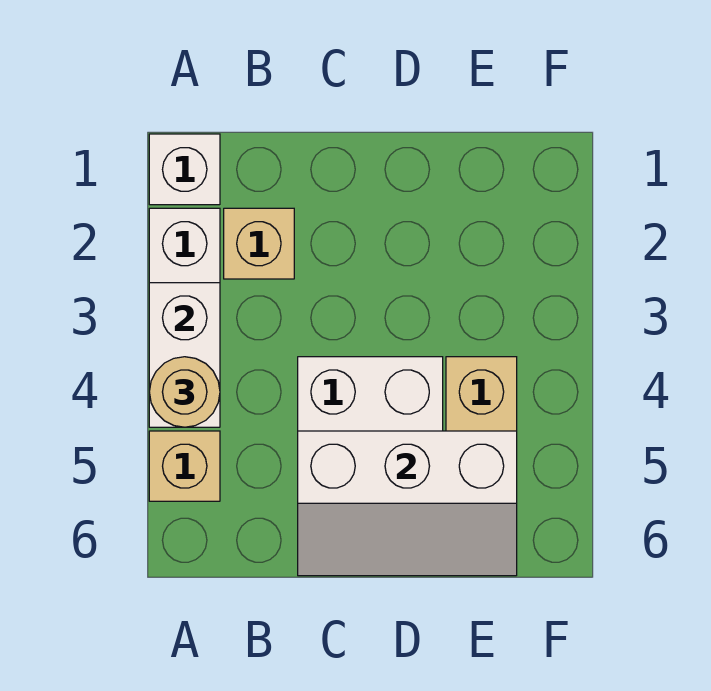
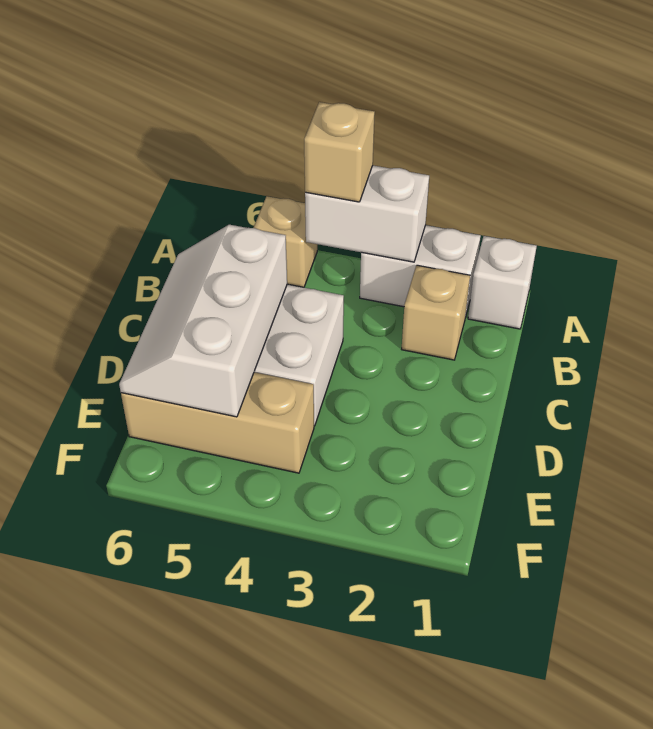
tan round brick A4 level 3 -> tan brick A4 level 3

